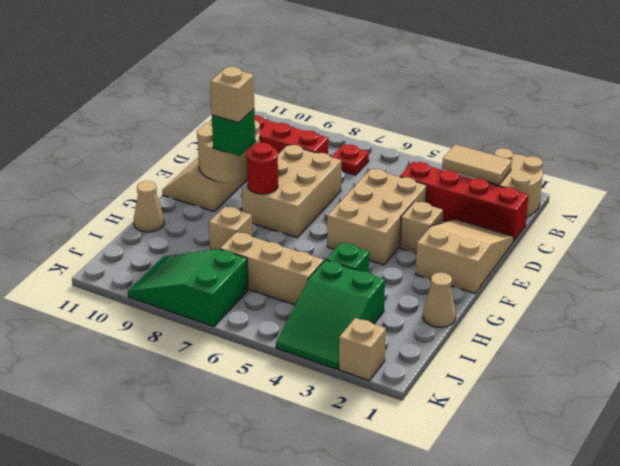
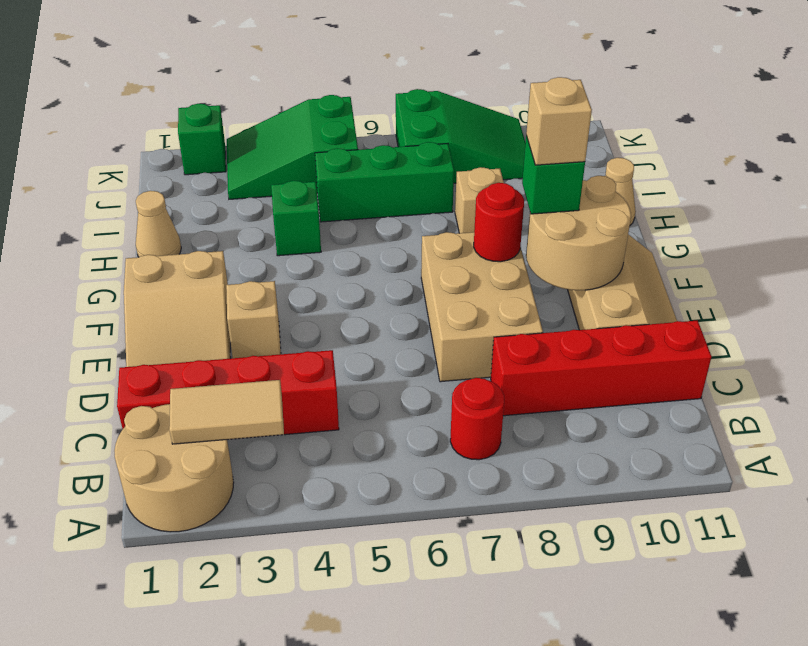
red plate B7 level 1 -> red round brick B7 level 1
tan brick D4:F5 level 1 -> none
green slope I3:K4 level 1 top I -> green slope J3:K5 level 1 top 5
tan brick I5:I7 level 1 -> green brick I5:I7 level 1
tan brick K2 level 1 -> green brick K2 level 1

